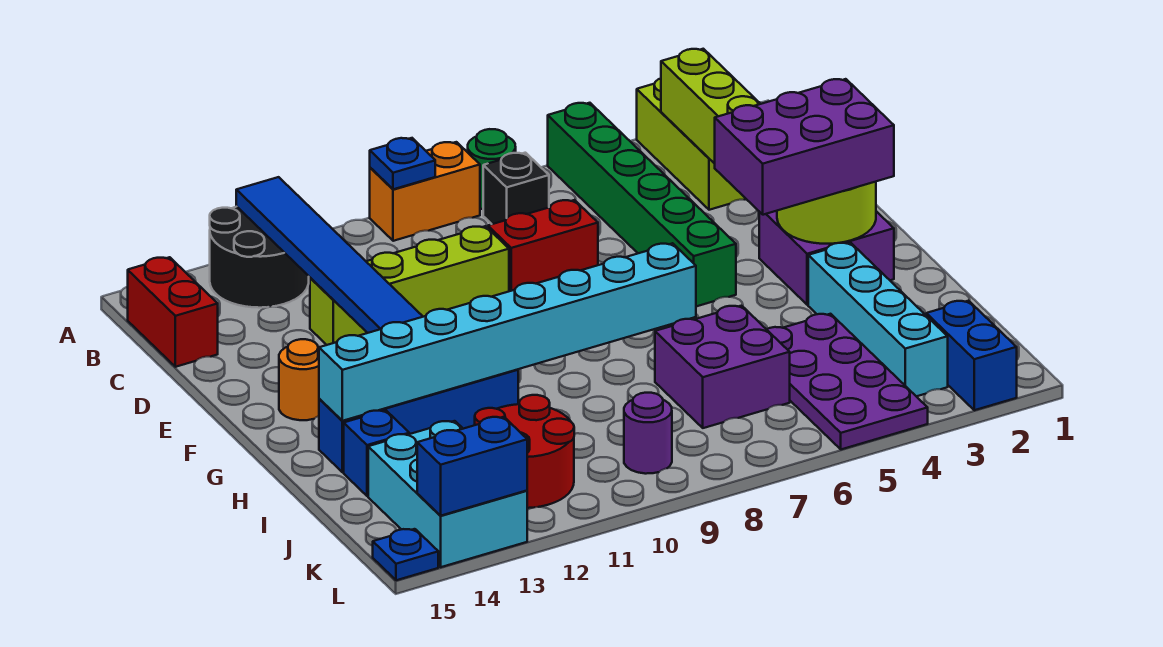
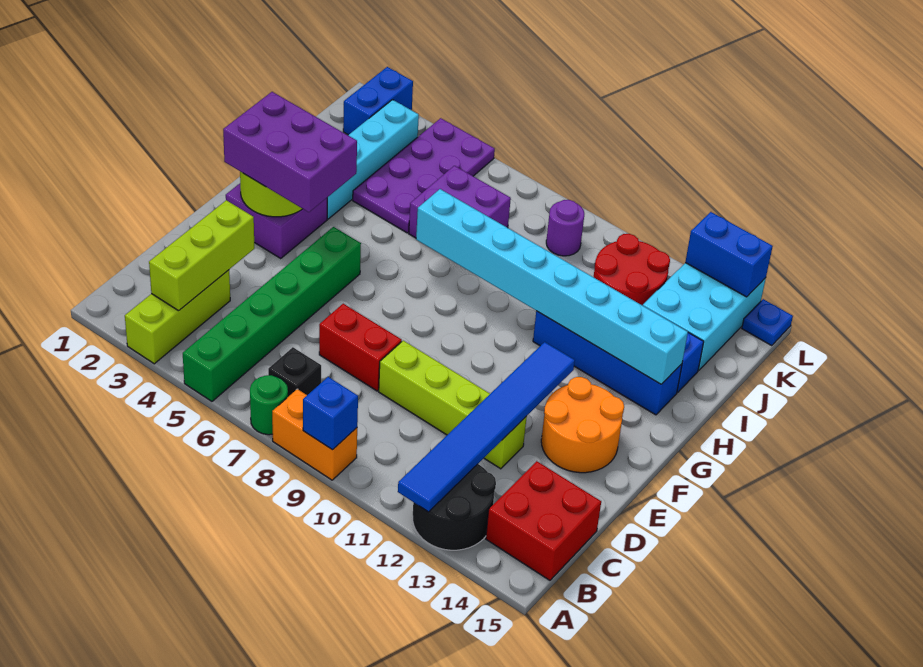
blue plate A9 level 2 -> blue brick A9 level 2
red brick B15:C15 level 1 -> red brick B14:C15 level 1
orange round brick F14 level 1 -> orange round brick E13:F14 level 1

